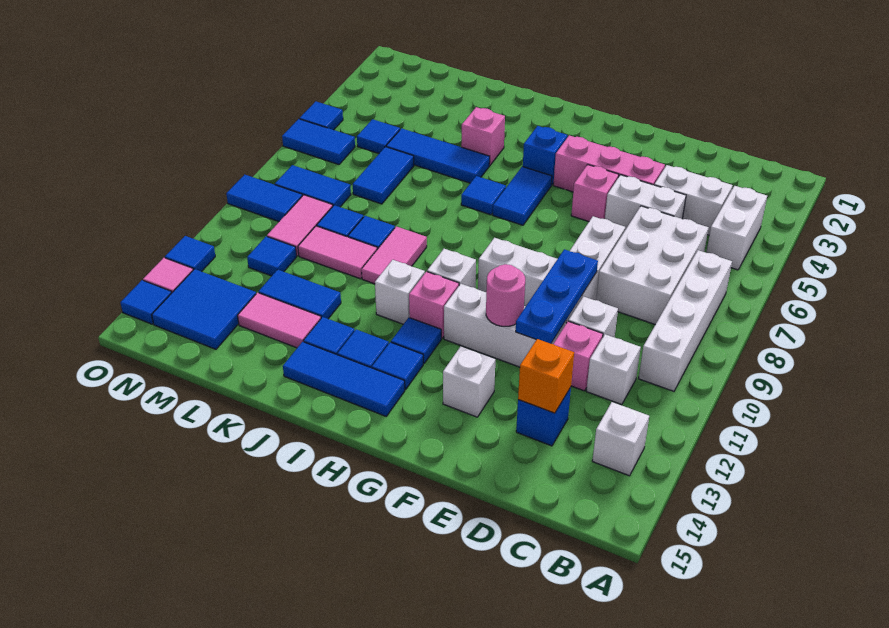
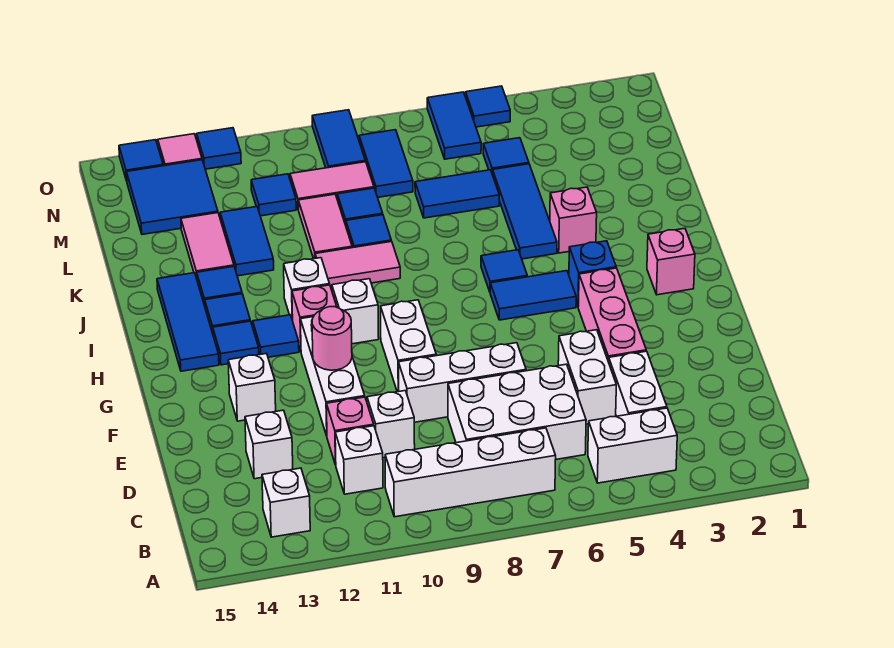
blue brick D13 level 1 -> white brick D13 level 1
orange brick D13 level 2 -> none
blue plate E9:E11 level 2 -> none
pink brick F5 level 1 -> pink brick H2 level 1

